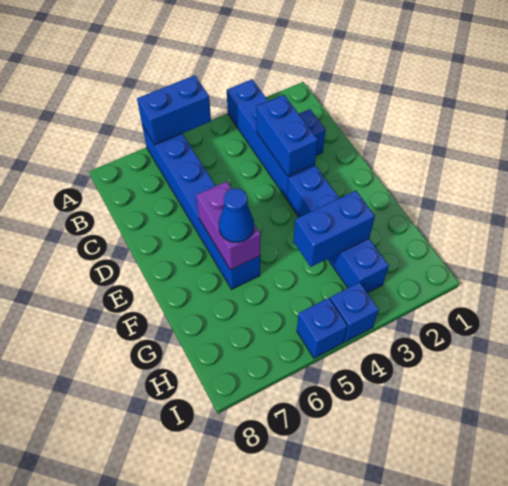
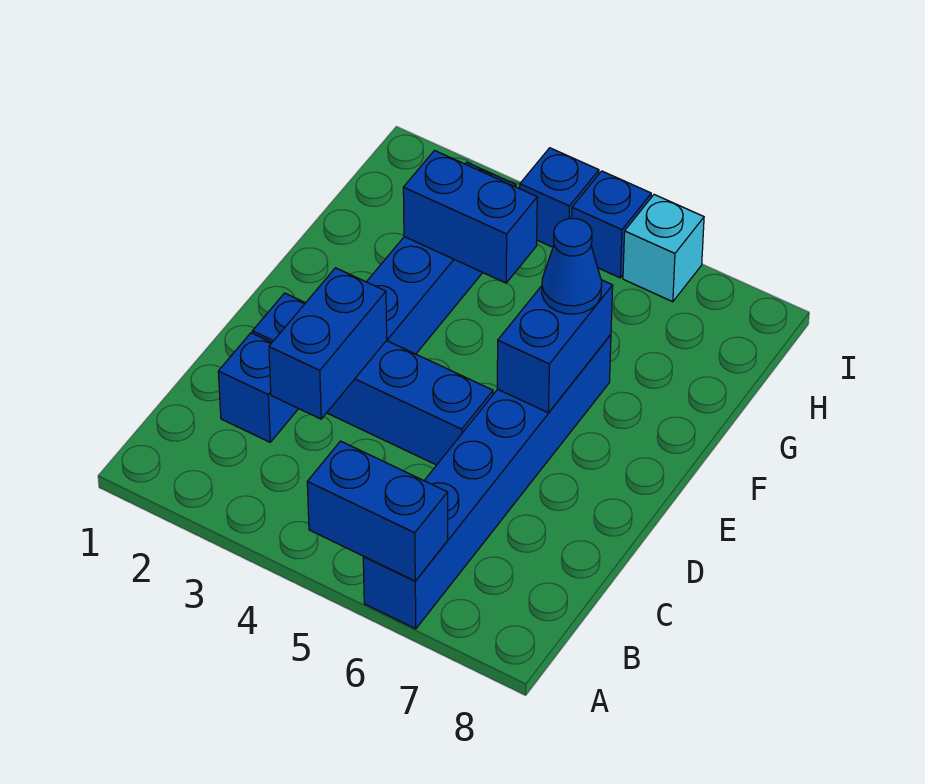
blue brick A3:D3 level 1 -> blue brick D2:D5 level 1
purple brick E6:F6 level 2 -> blue brick E6:F6 level 2
none -> cyan brick I6 level 1

